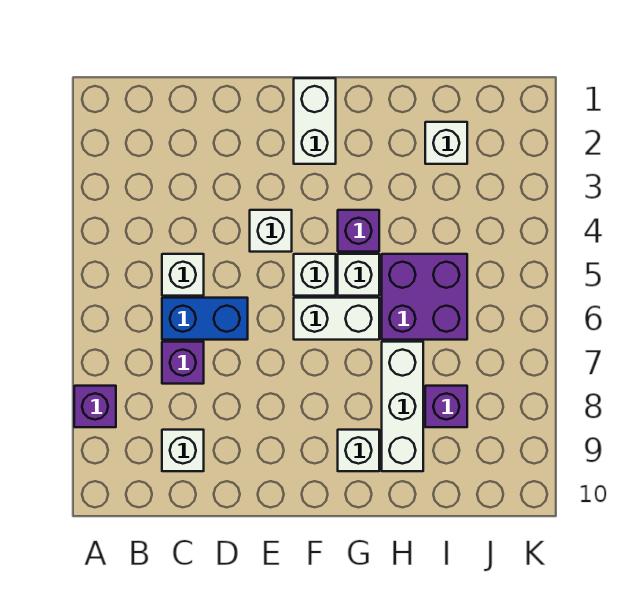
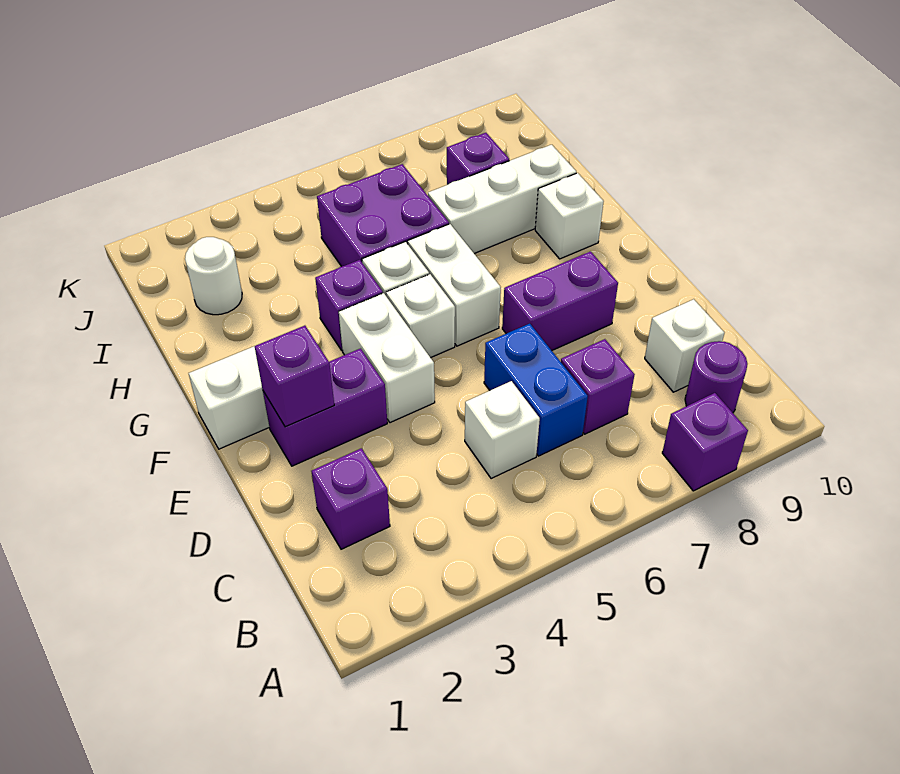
none -> purple round brick B9 level 1
none -> purple brick C2 level 1
none -> purple brick E2:E3 level 1
none -> purple brick E2 level 2
white brick E4 level 1 -> white brick E4:F4 level 1
none -> purple brick E7:E8 level 1
white brick I2 level 1 -> white round brick I2 level 1

